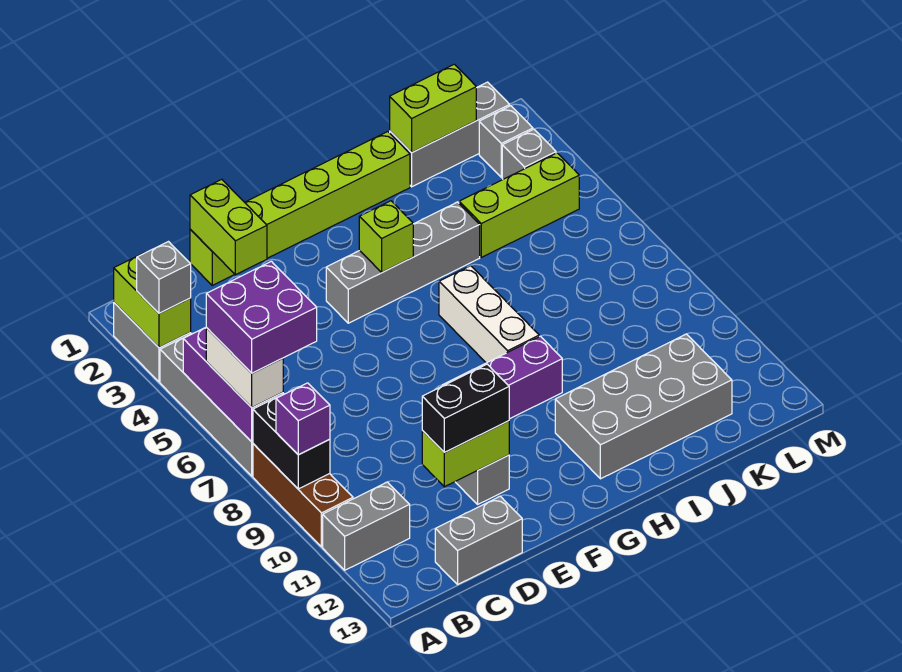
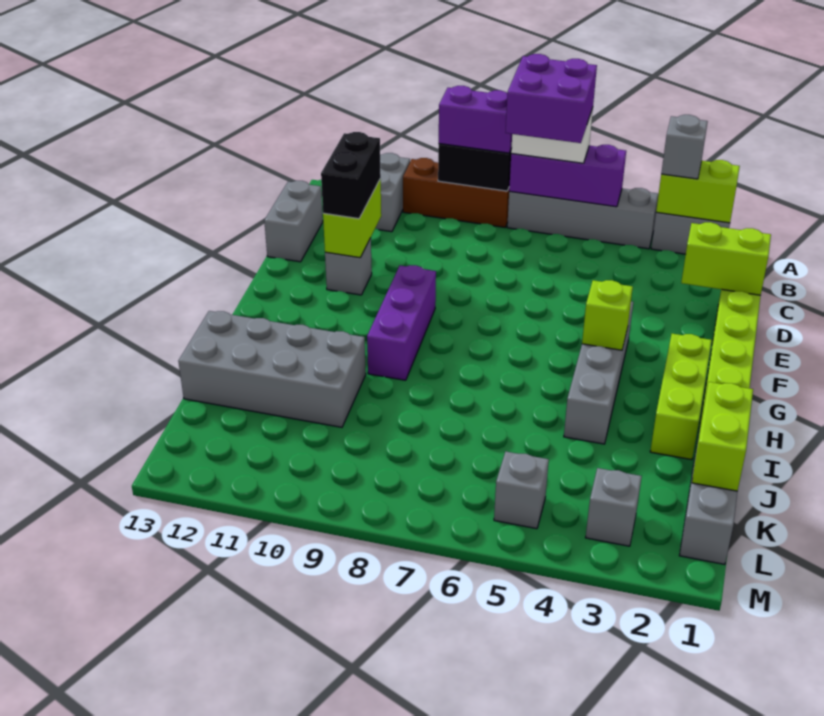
purple brick A9 level 3 -> purple brick A8:A9 level 3
white brick H6:H8 level 1 -> none
grey brick H11:K12 level 1 -> grey brick I10:J13 level 1
lime brick J4:L4 level 1 -> lime brick G2:I2 level 1
grey brick L2 level 1 -> grey brick L5 level 1

